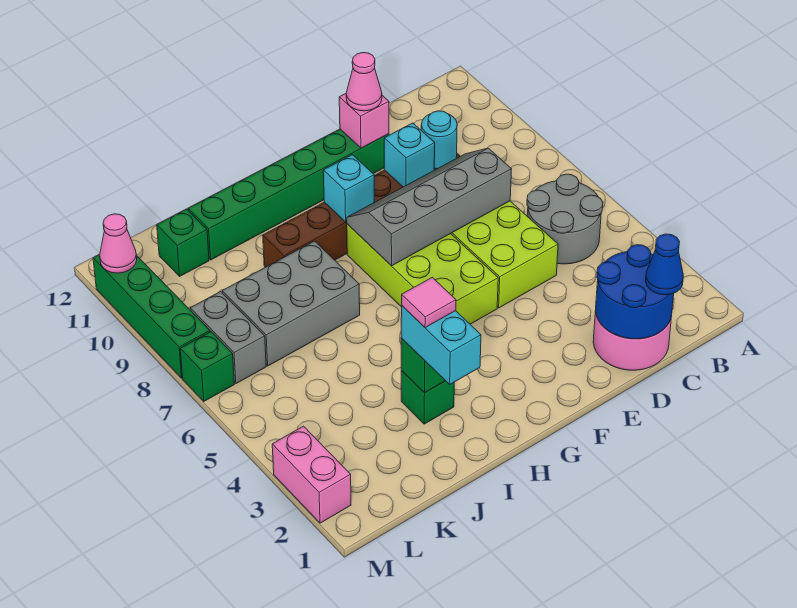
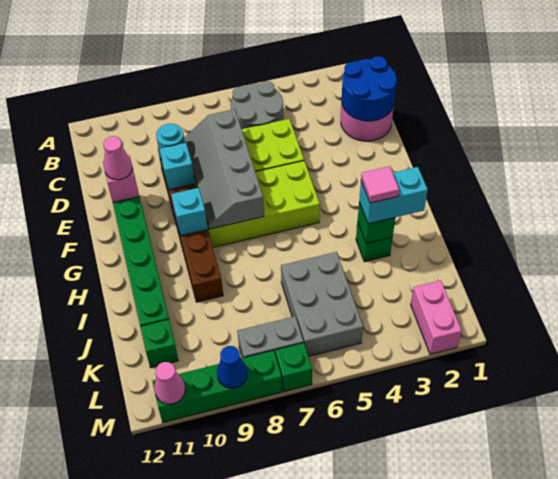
blue cone C1 level 3 -> blue cone M9 level 2
grey brick I7:K8 level 1 -> grey brick J5:L6 level 1
pink brick M2:M3 level 1 -> pink brick L2:M2 level 1

